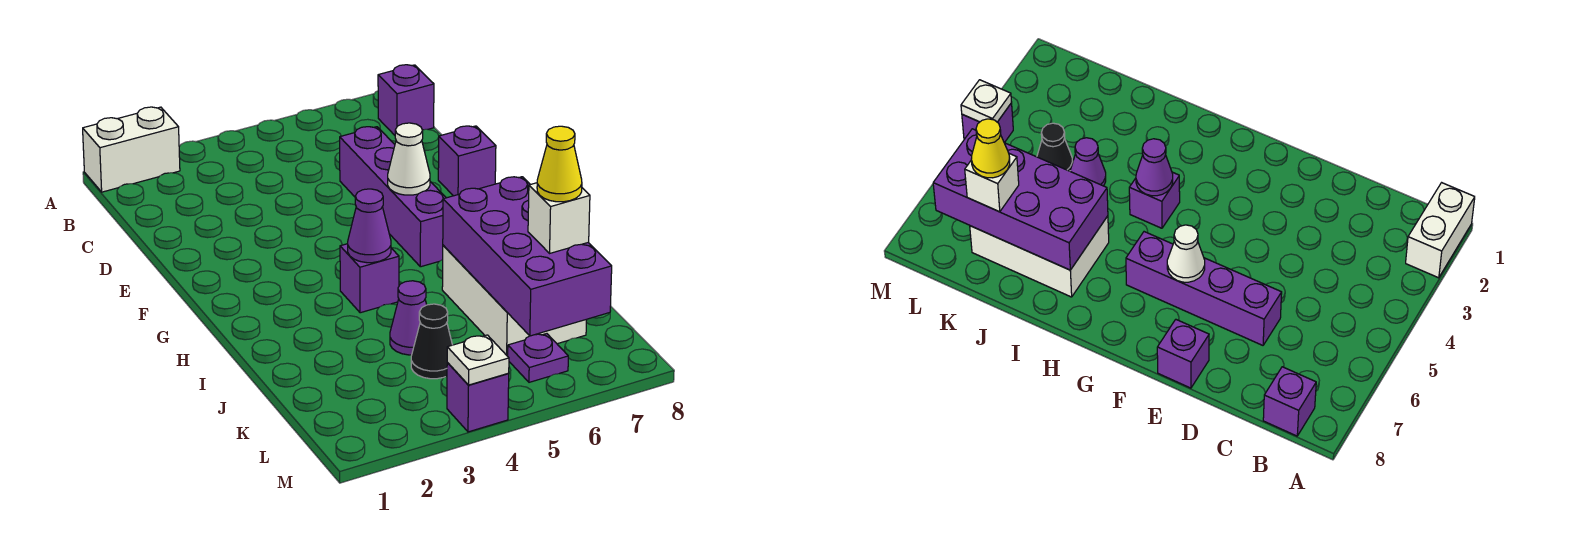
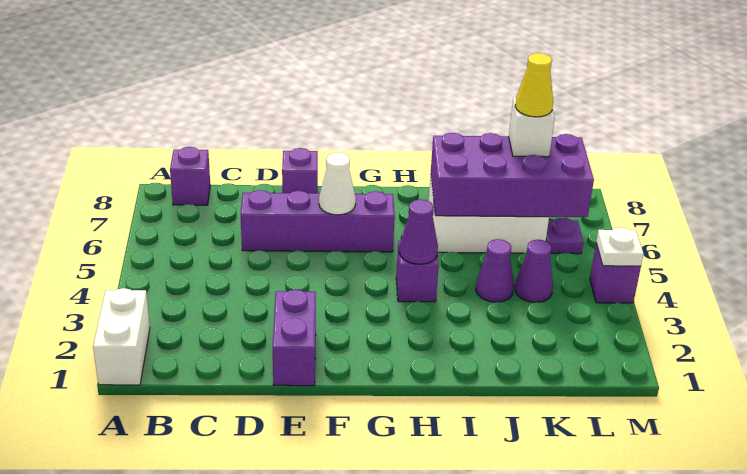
none -> purple brick E1:E2 level 1
black cone K4 level 1 -> purple cone K4 level 1

